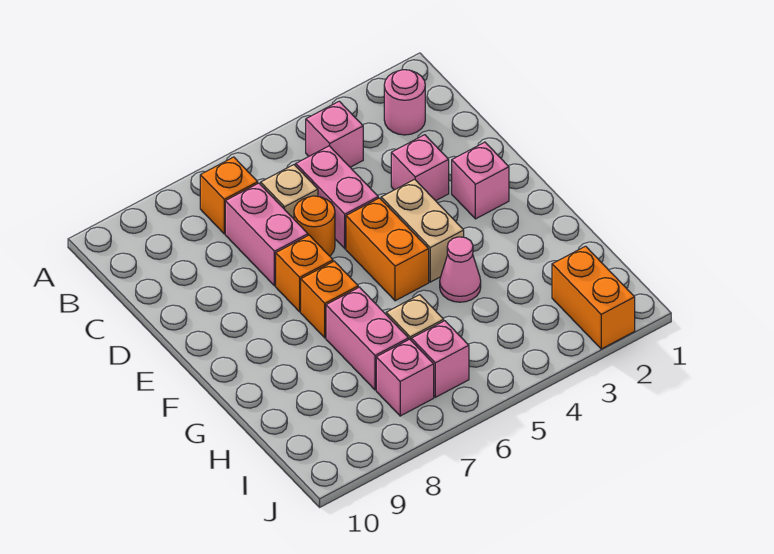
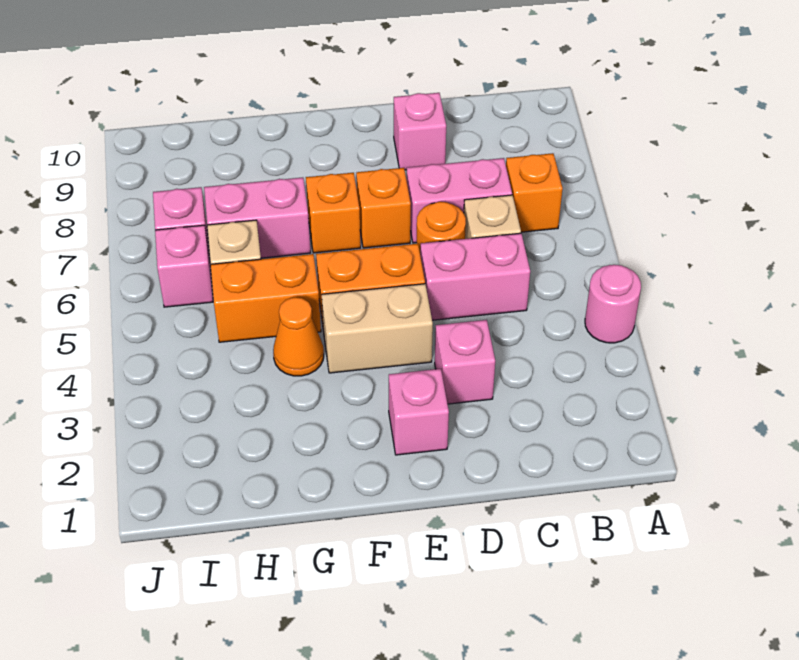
pink round brick B2 level 1 -> pink round brick A4 level 1
pink brick B4 level 1 -> pink brick D9 level 1
pink cone G4 level 1 -> orange cone G4 level 1
orange brick I2:J2 level 1 -> orange brick G5:H5 level 1

